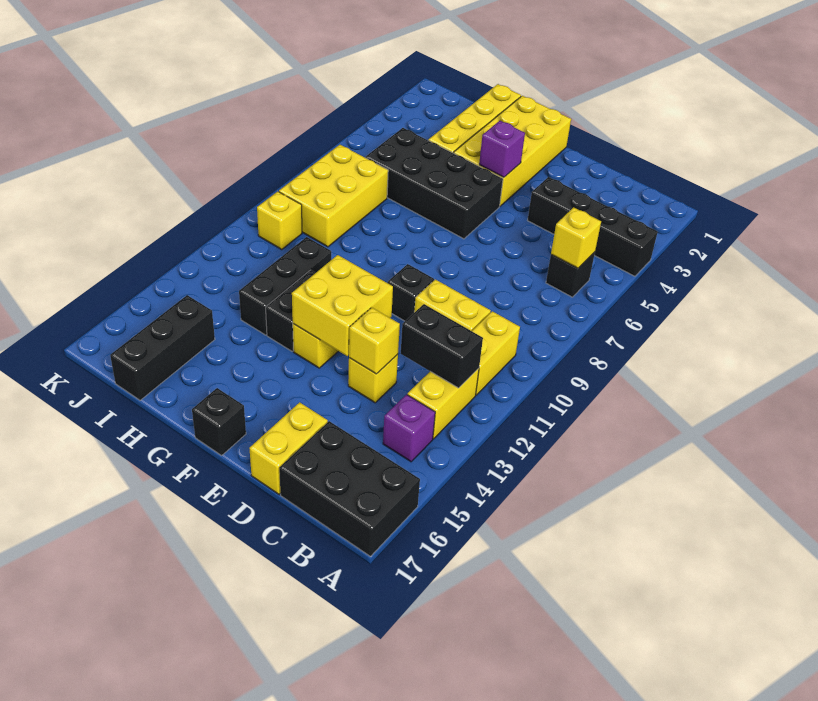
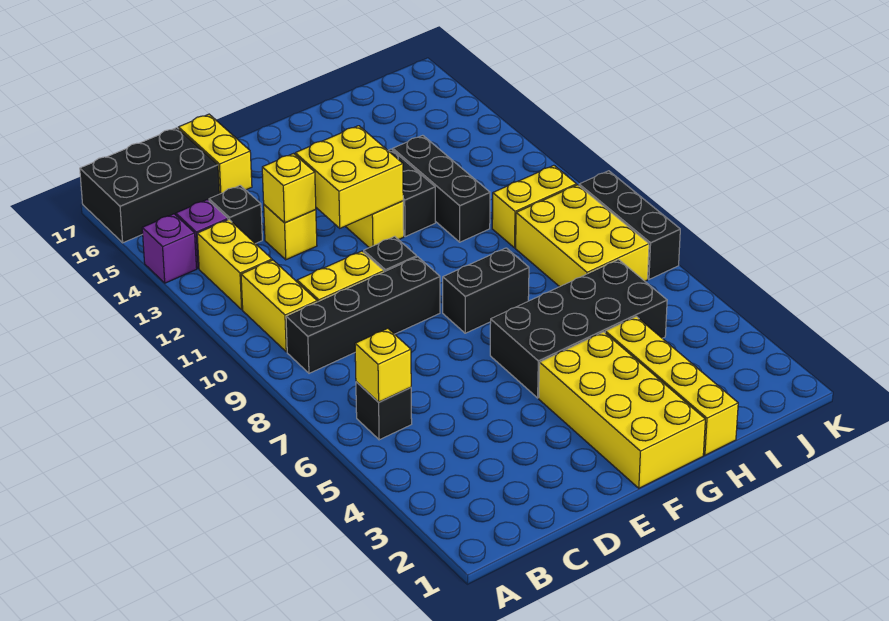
black brick A4:D4 level 1 -> black brick B9:E9 level 1
black brick B12:C12 level 2 -> black brick F8:G8 level 1
purple brick F4 level 2 -> purple brick A14 level 1
black brick F17 level 1 -> black brick C14 level 1
black brick I15:I17 level 1 -> black brick K7:K9 level 1
yellow brick J10 level 1 -> yellow brick I10:J10 level 1

